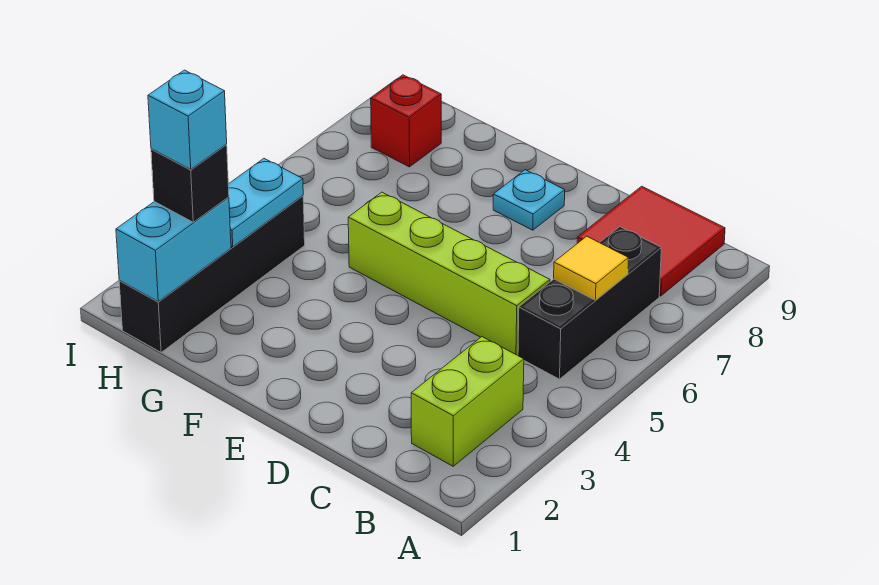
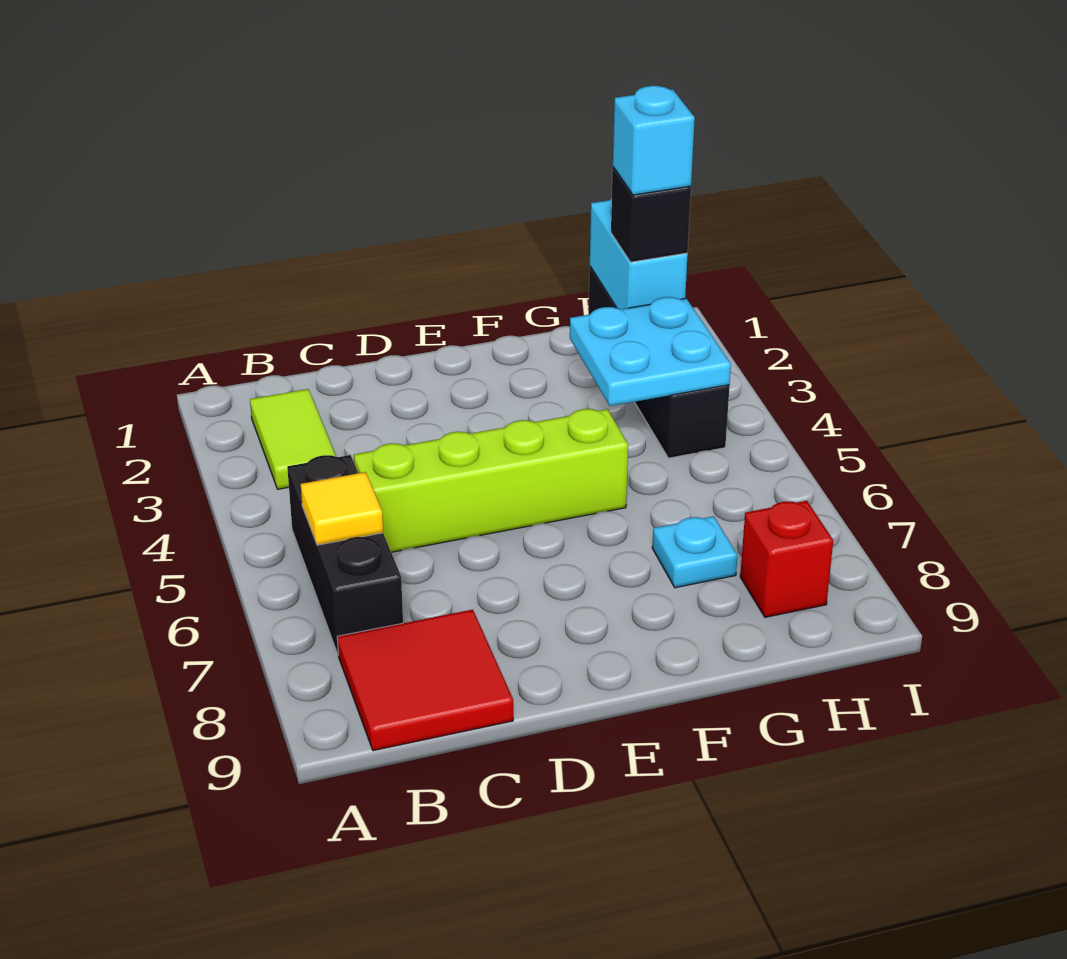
lime brick B2:B3 level 1 -> lime tile B2:B3 level 1
cyan plate E8 level 1 -> cyan plate G7 level 1
cyan plate H3:H4 level 2 -> cyan plate G3:H4 level 2

